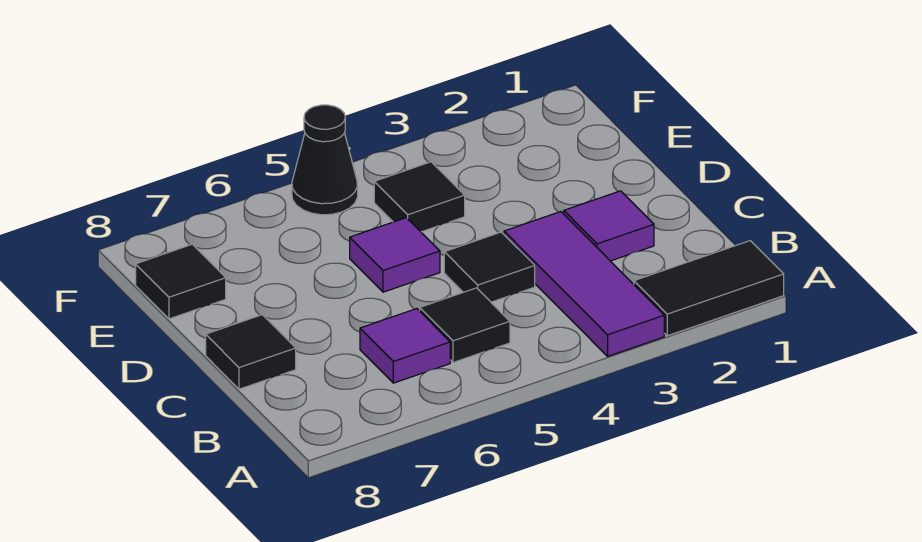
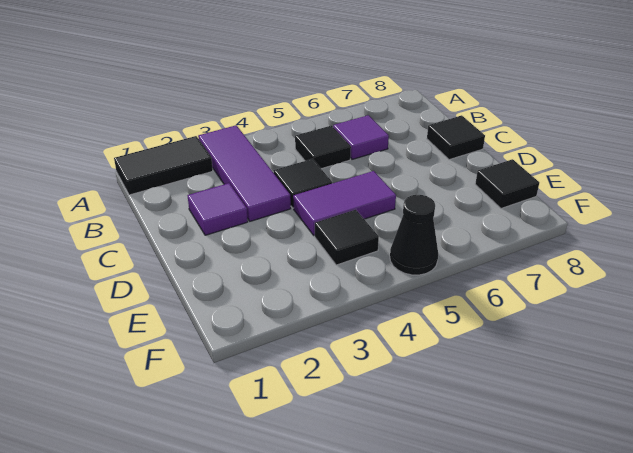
purple tile D5 level 1 -> purple tile D4:D5 level 1

